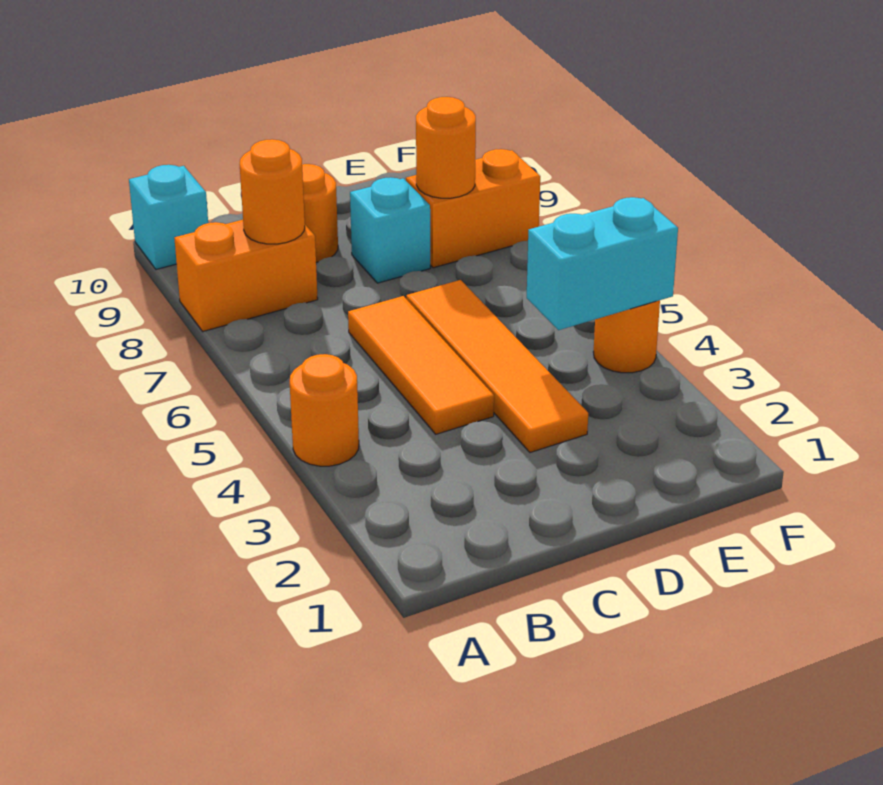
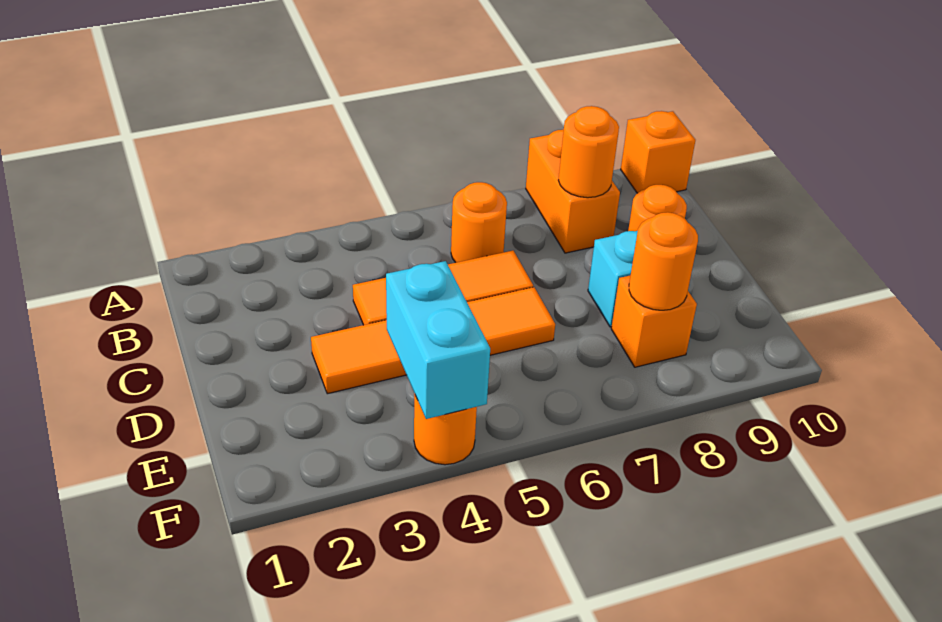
orange round brick A4 level 1 -> orange round brick B6 level 1
cyan brick A10 level 1 -> orange brick A10 level 1
orange brick E8:F8 level 1 -> orange brick E8 level 1

